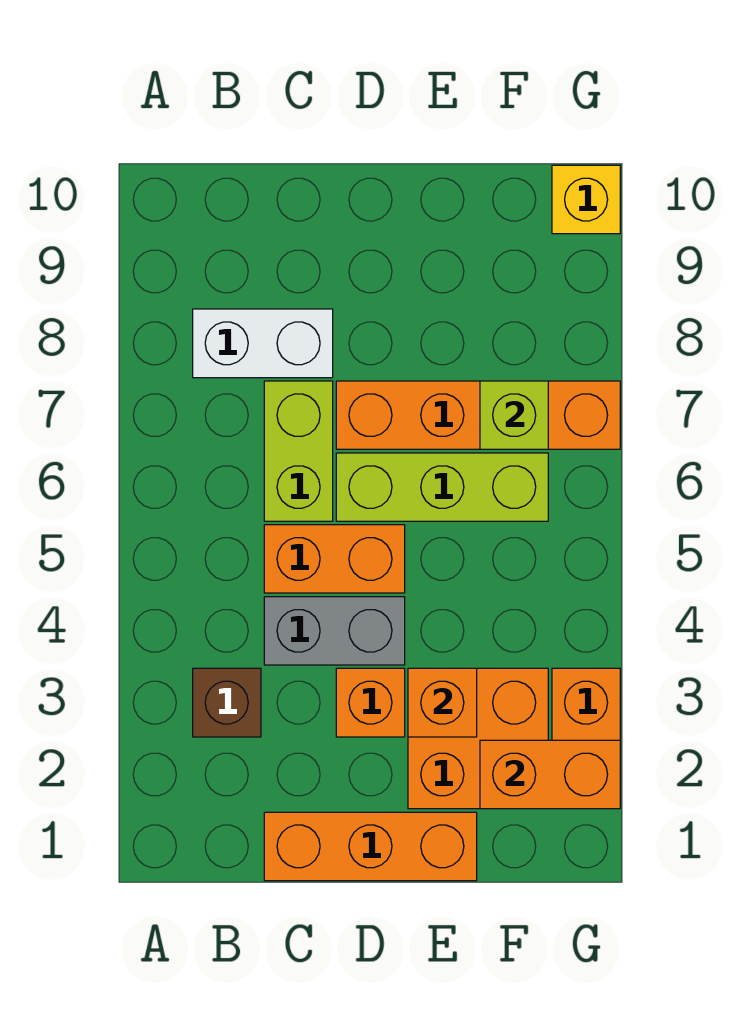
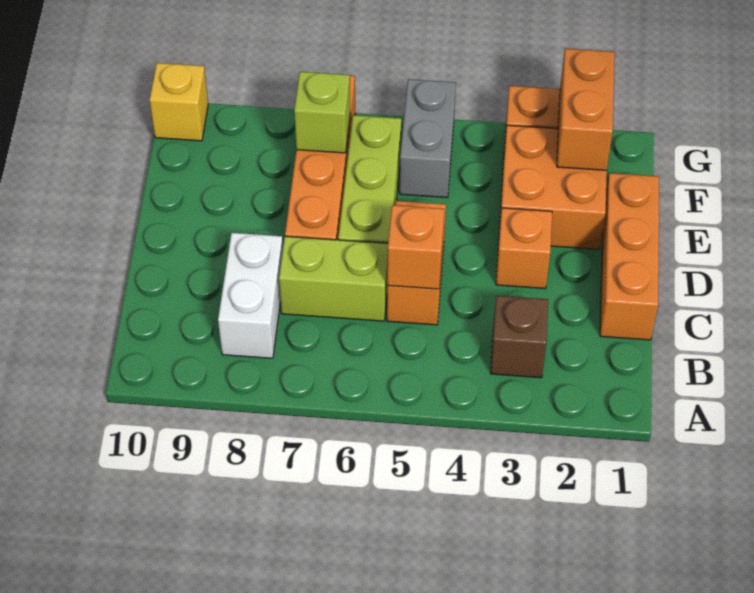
grey brick C4:D4 level 1 -> grey brick F5:G5 level 1
orange brick E3 level 2 -> orange brick C5 level 2

